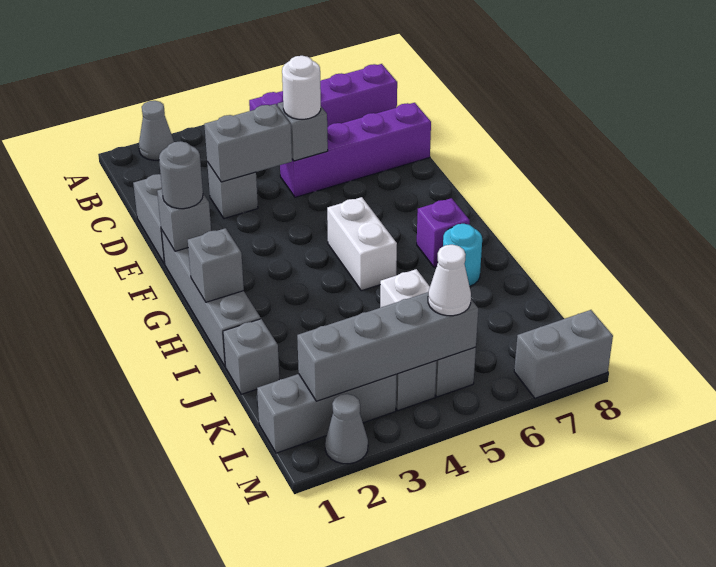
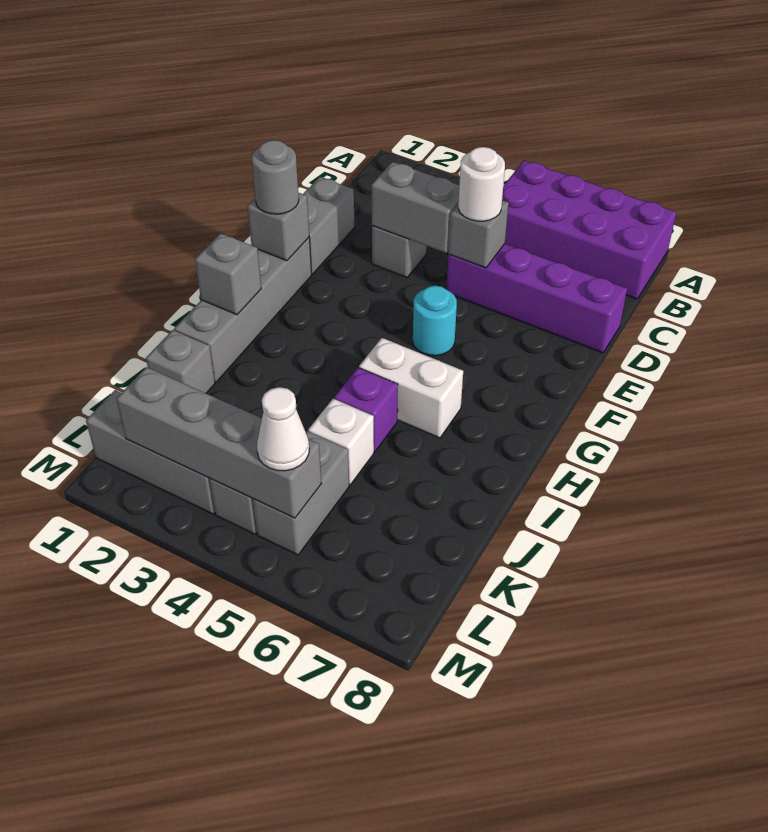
grey cone A2 level 1 -> none
purple brick B5:B8 level 1 -> purple brick A5:B8 level 1
white brick G5:H5 level 1 -> white brick H5:H6 level 1
purple brick H7 level 1 -> purple brick I5 level 1
cyan round brick I7 level 1 -> cyan round brick F5 level 1
grey cone M2 level 1 -> none
grey brick M7:M8 level 1 -> none

